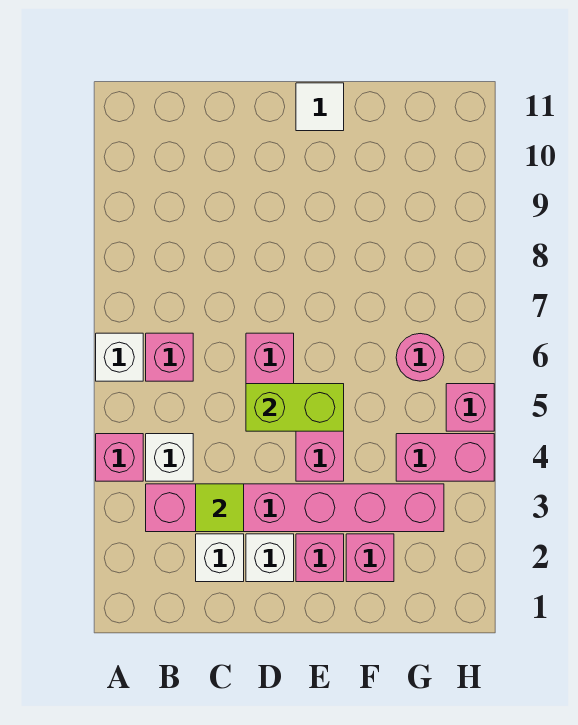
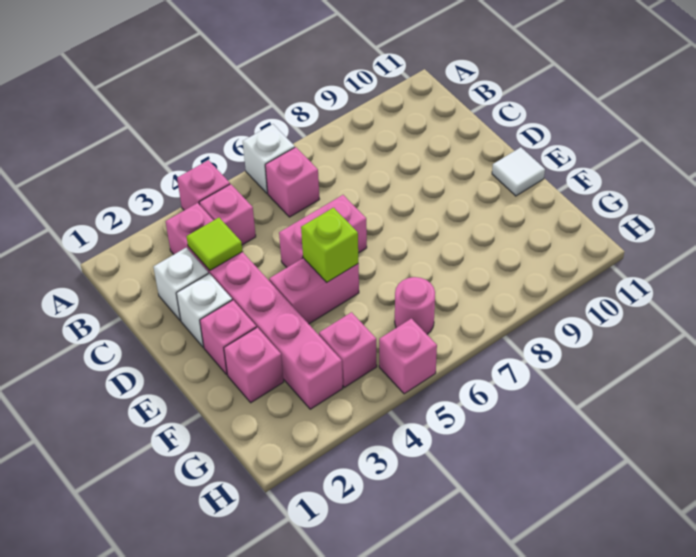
white brick B4 level 1 -> pink brick B4 level 1
lime brick D5:E5 level 2 -> lime brick E5 level 2
pink brick G4:H4 level 1 -> pink brick G4 level 1

